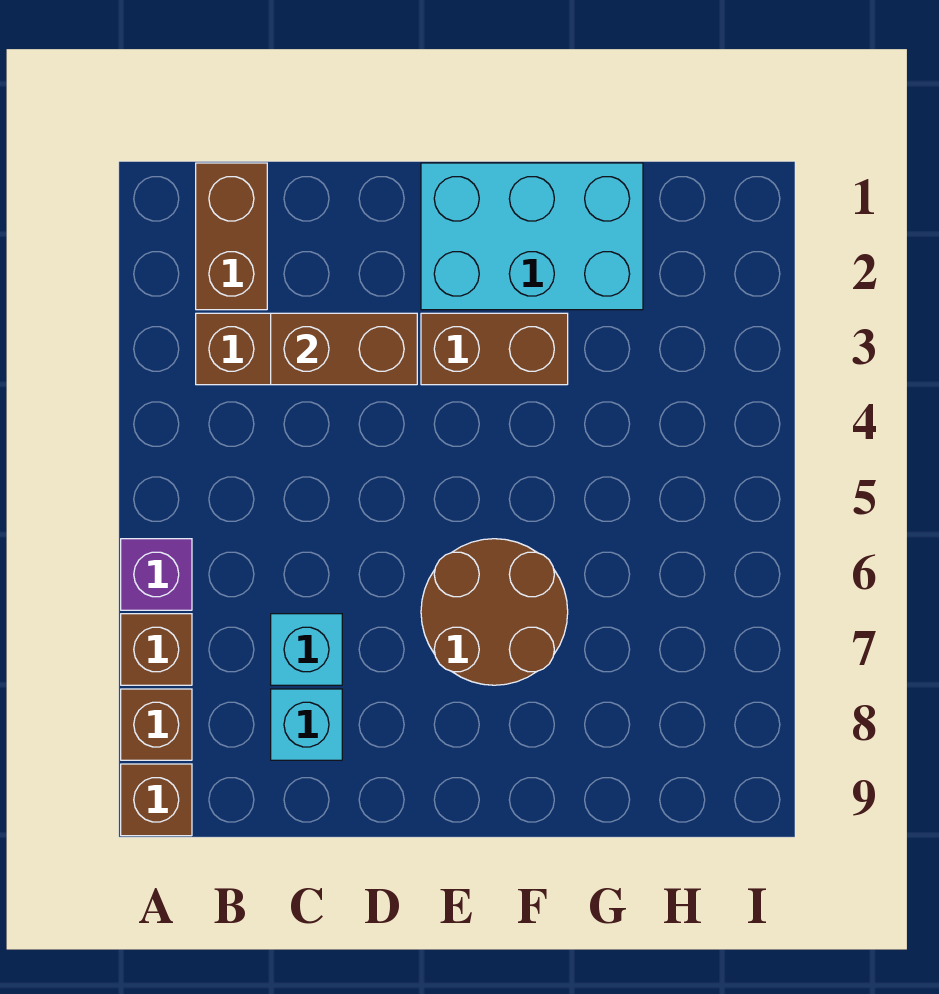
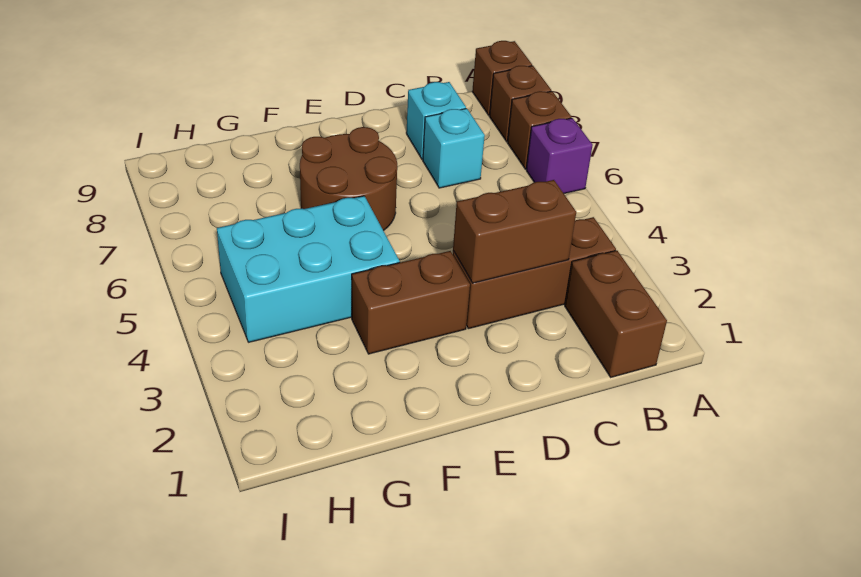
cyan brick E1:G2 level 1 -> cyan brick F4:H5 level 1

